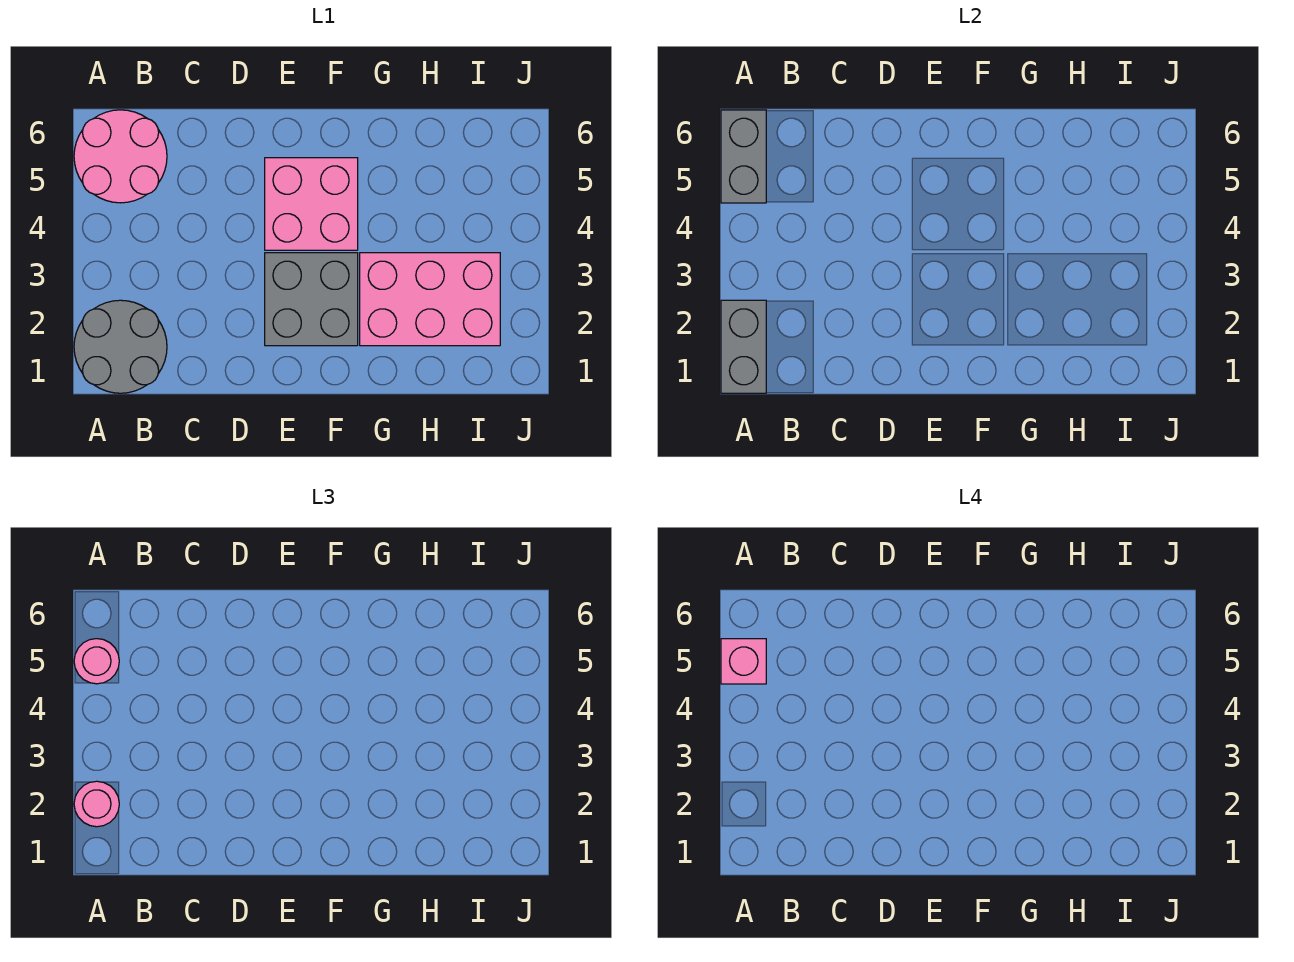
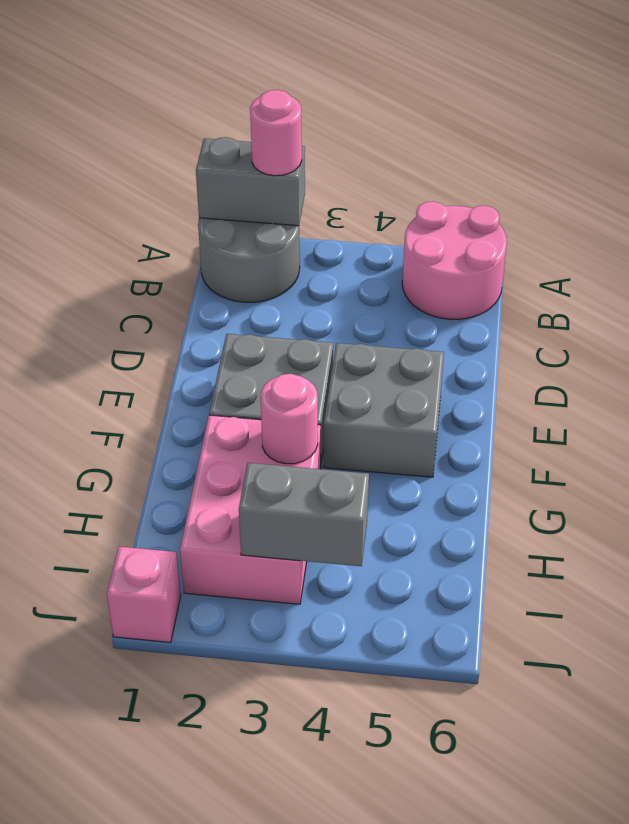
grey brick A5:A6 level 2 -> grey brick I3:I4 level 2
pink round brick A5 level 3 -> pink round brick G3 level 2
pink brick A5 level 4 -> pink brick J1 level 1
pink brick E4:F5 level 1 -> grey brick E4:F5 level 1

